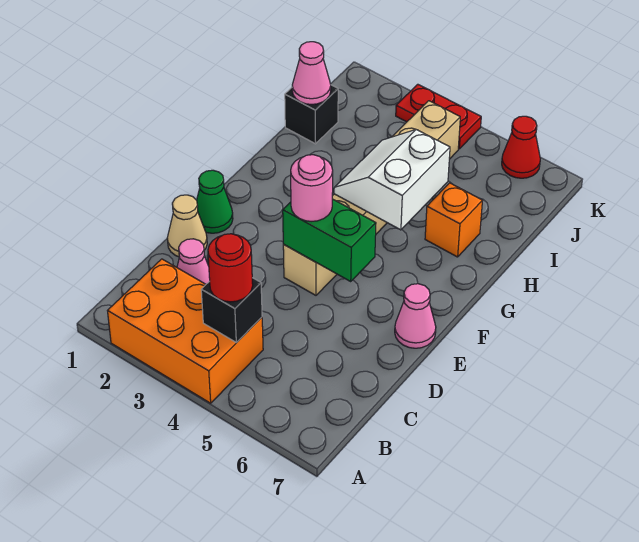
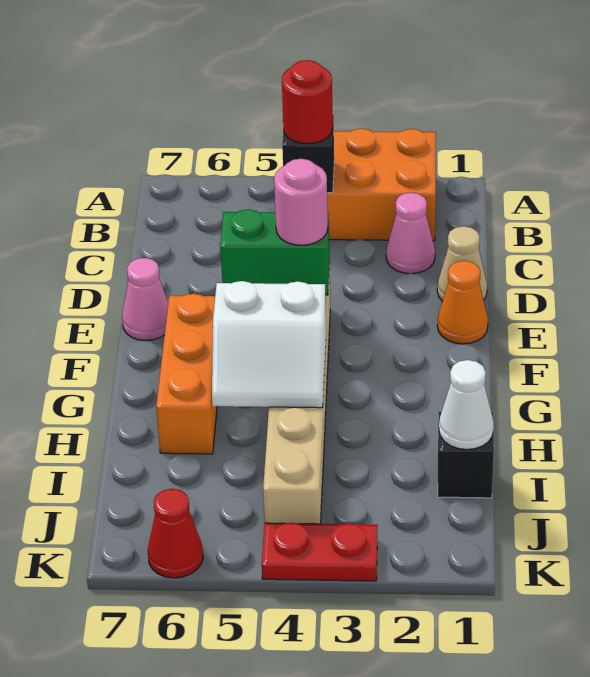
green cone E1 level 1 -> orange cone E1 level 1
white slope G4:H5 level 2 top 5 -> white slope G4:H5 level 2 top G
orange brick H6 level 1 -> orange brick F6:H6 level 1
pink cone I1 level 2 -> white cone I1 level 2

